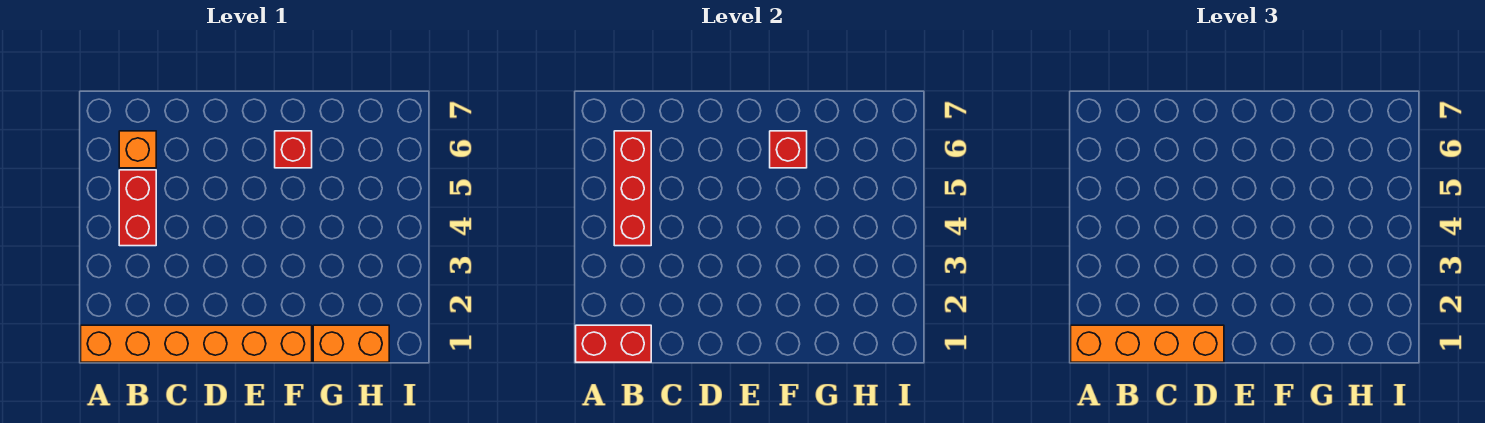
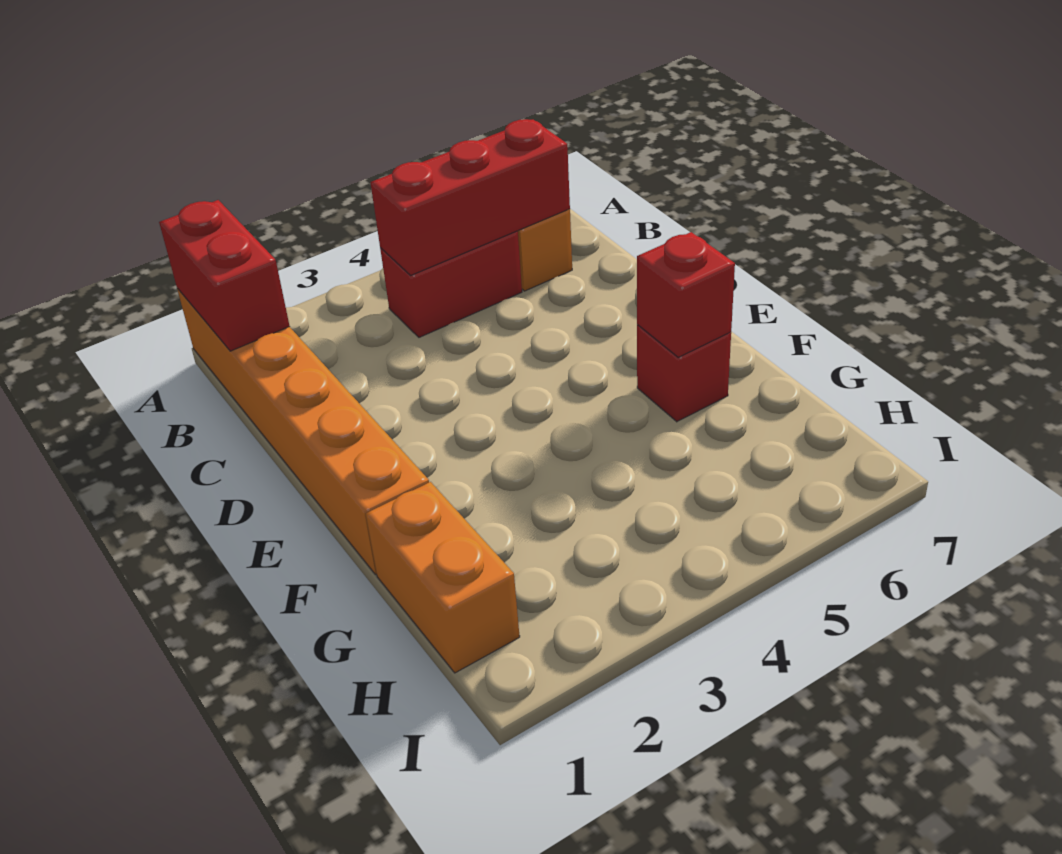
orange brick A1:D1 level 3 -> none

